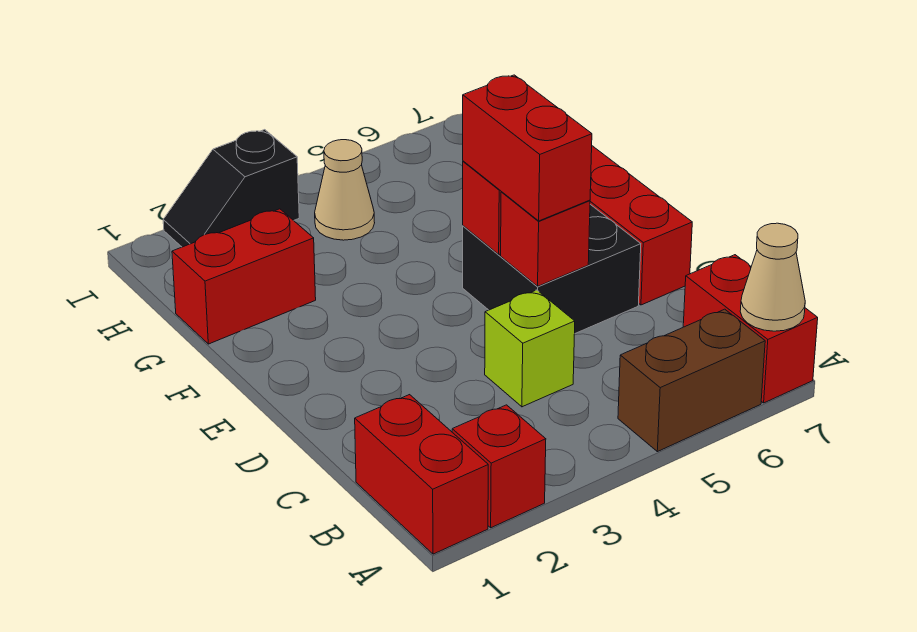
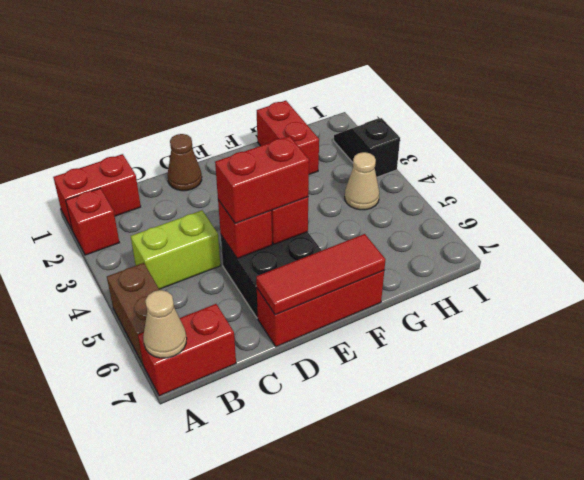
lime brick C4 level 1 -> lime brick B4:C4 level 1
none -> brown cone D1 level 1
none -> red tile D7:F7 level 2

